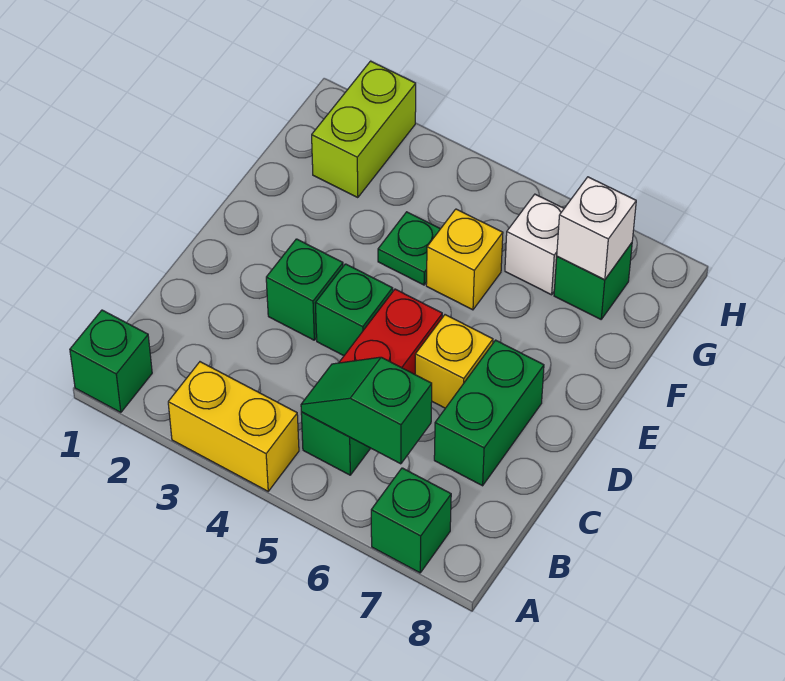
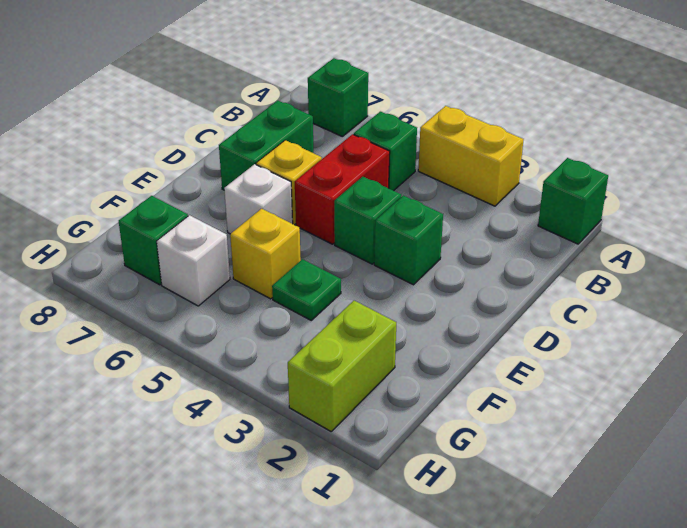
green slope B5:B6 level 2 top 6 -> none
white brick G7 level 2 -> white brick E6 level 1

